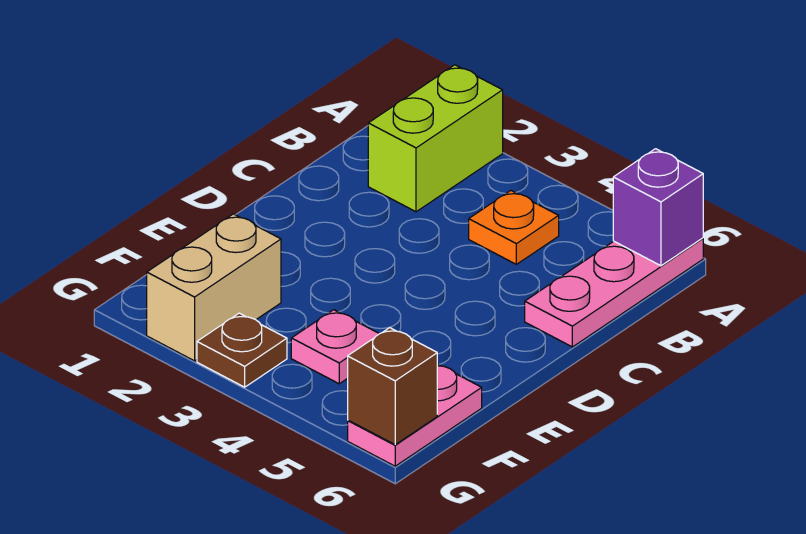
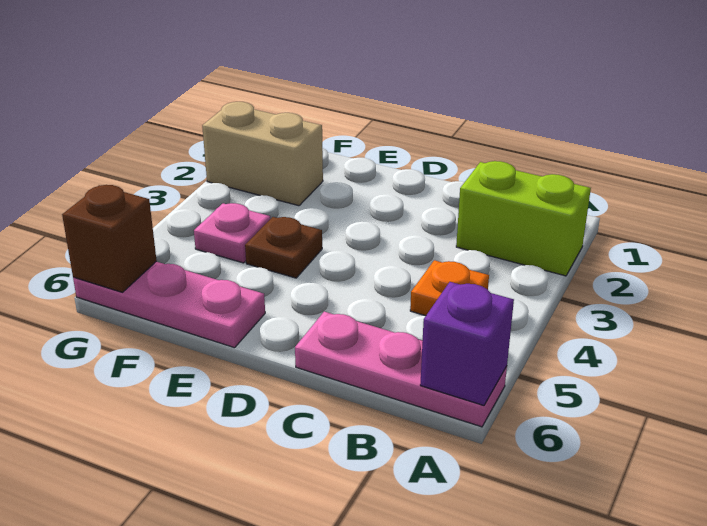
pink plate F6:G6 level 1 -> pink plate E6:G6 level 1
brown plate G3 level 1 -> brown plate E4 level 1

